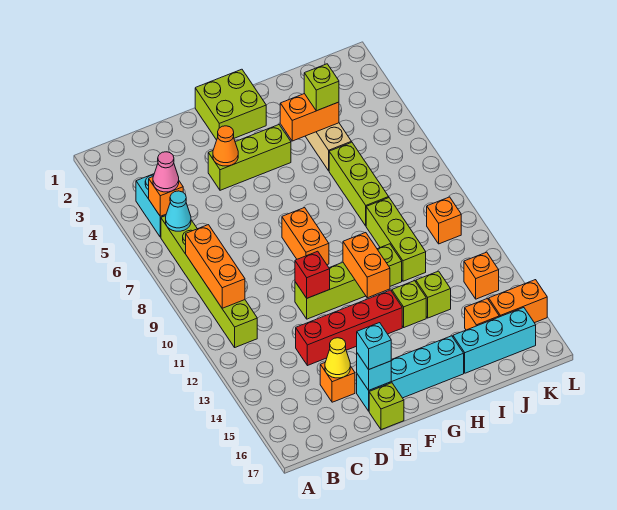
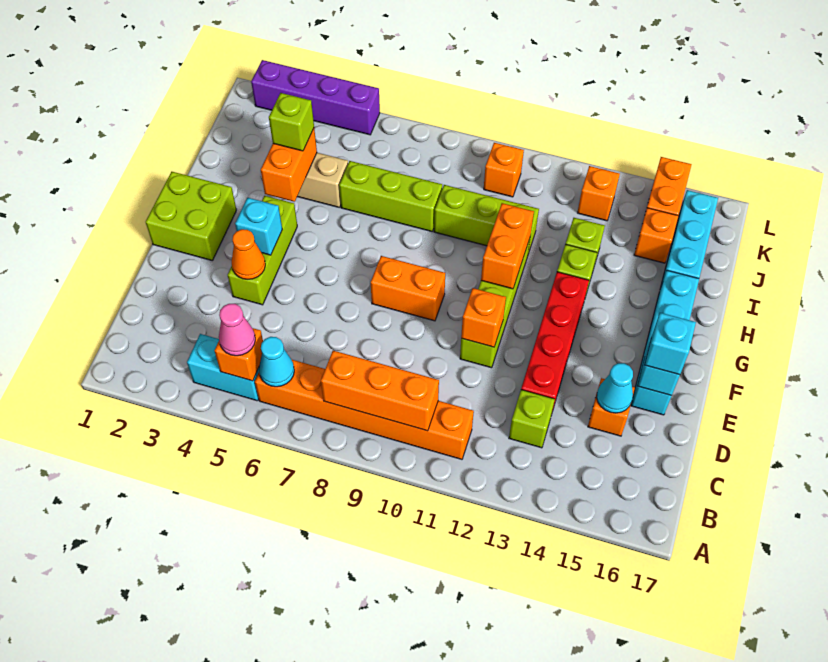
lime brick B6:B11 level 1 -> orange brick B6:B11 level 1
yellow cone D15 level 2 -> cyan cone D15 level 2
red brick E11 level 2 -> orange brick E11 level 2
lime brick E17 level 1 -> lime brick C13 level 1
none -> cyan brick F4 level 2
orange brick G11:G12 level 2 -> orange brick G11:H11 level 2
none -> purple brick L2:L5 level 1

